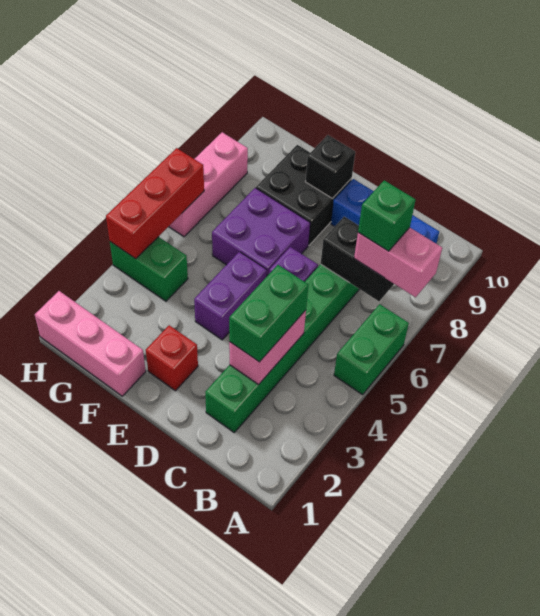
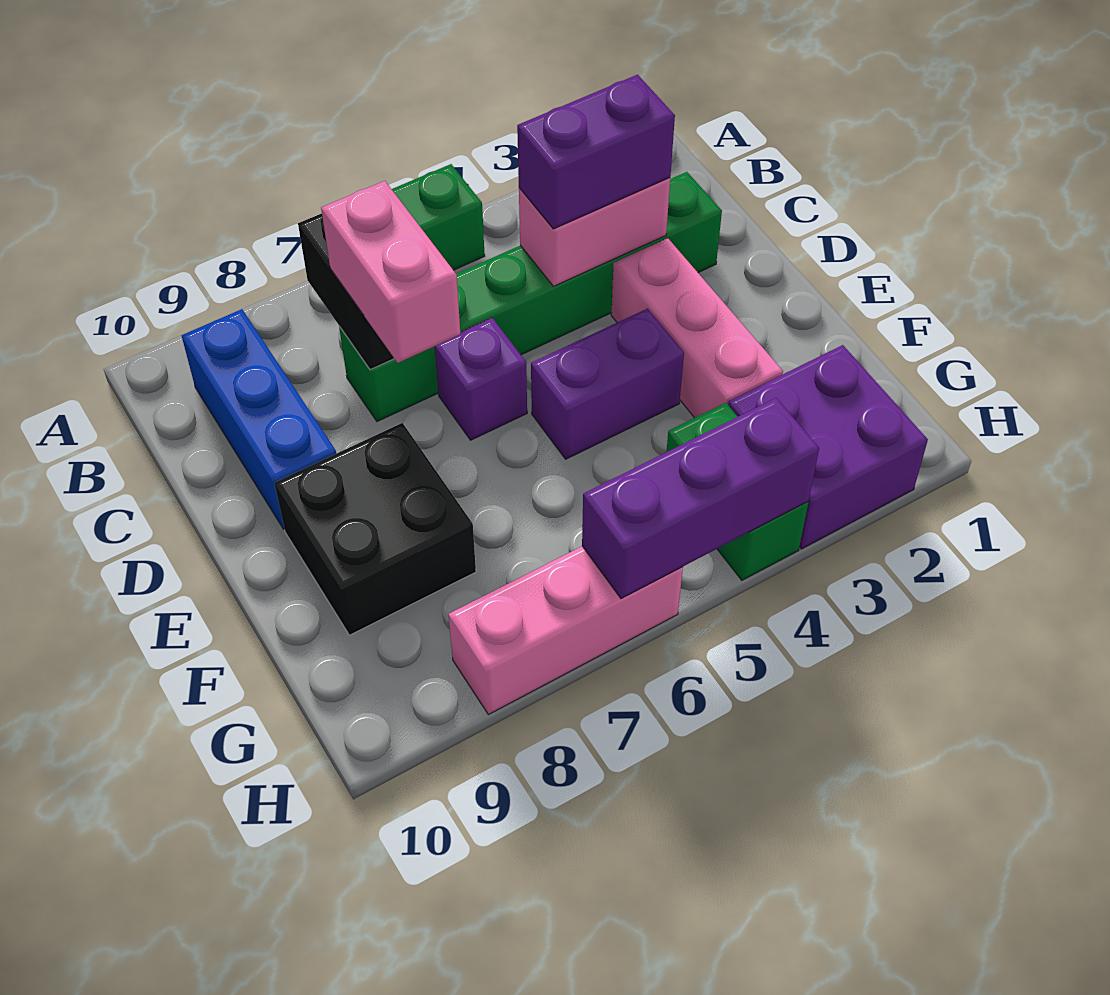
pink brick A7:B7 level 3 -> pink brick C7:D7 level 3
green brick B7 level 4 -> none
green brick C3:C4 level 3 -> purple brick C3:C4 level 3
red brick E2 level 1 -> none
purple brick E6:F7 level 1 -> purple brick G2:H3 level 1
black brick E9 level 2 -> none
pink brick F1:H1 level 1 -> pink brick D3:F3 level 1
red brick H4:H6 level 2 -> purple brick H4:H6 level 2

